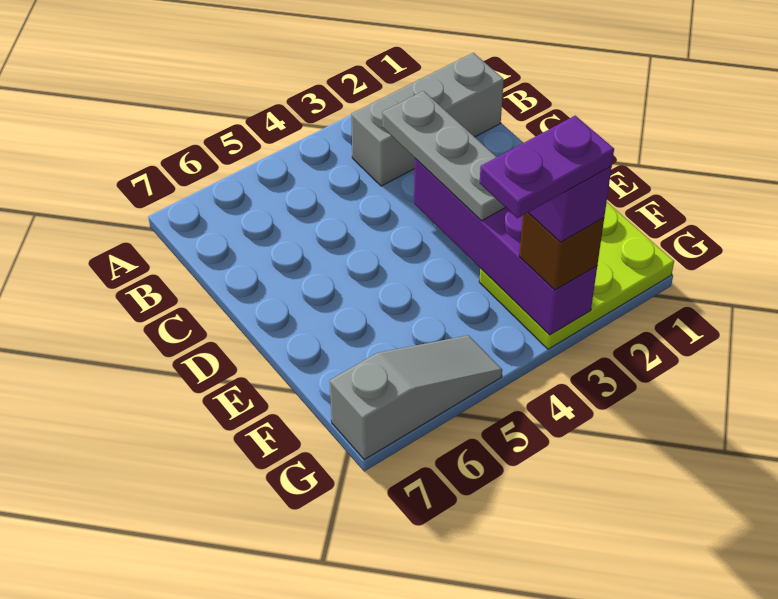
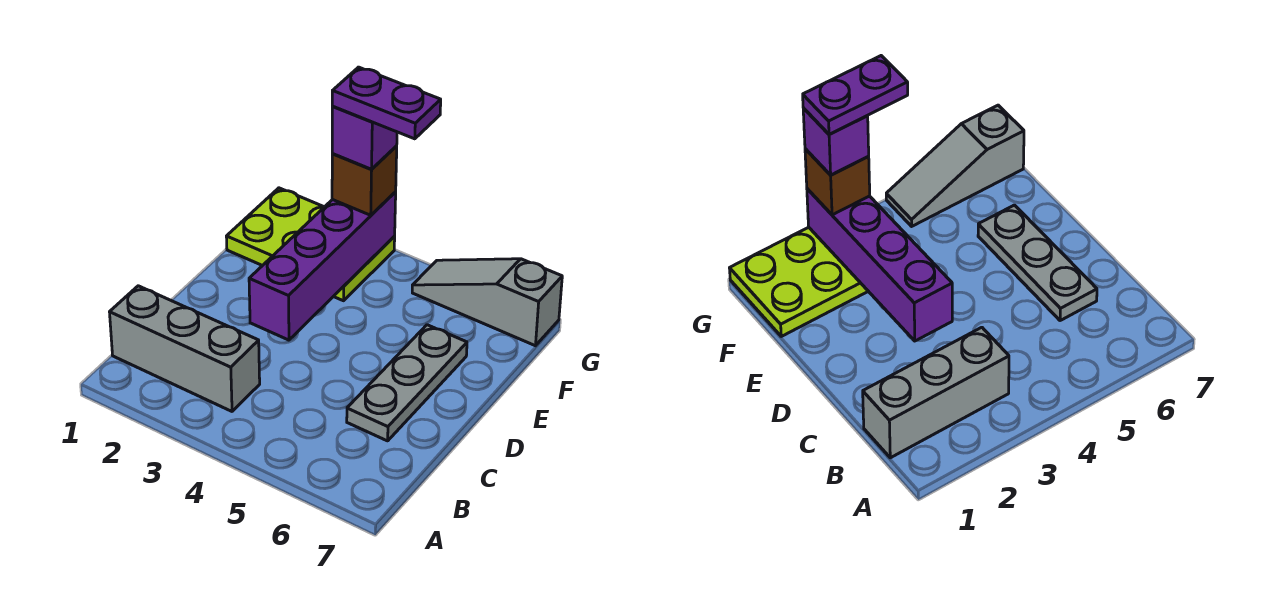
grey plate C3:E3 level 3 -> grey plate C6:E6 level 1

